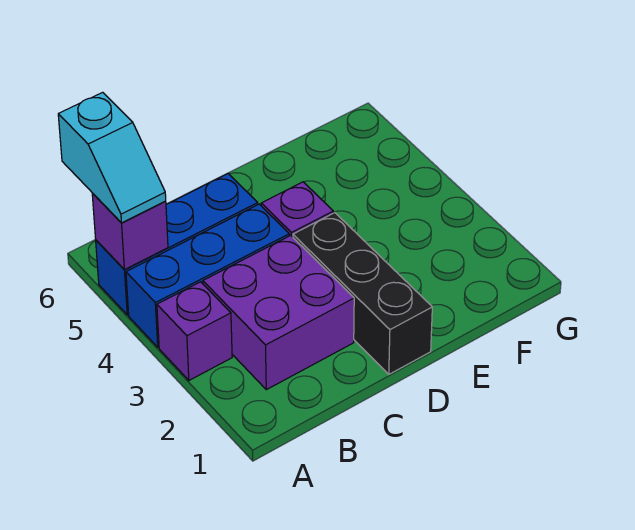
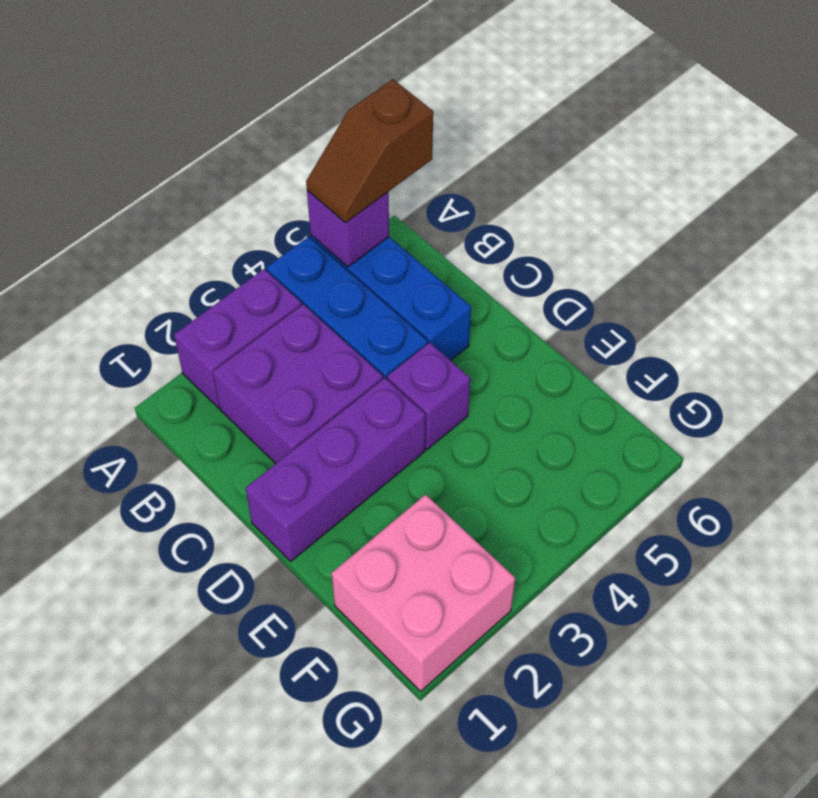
purple brick A3 level 1 -> purple brick A2:A3 level 1
cyan slope A5:A6 level 3 top 6 -> brown slope A5:A6 level 3 top 6
black brick D1:D3 level 1 -> purple brick D1:D3 level 1
none -> pink brick F1:G2 level 1

